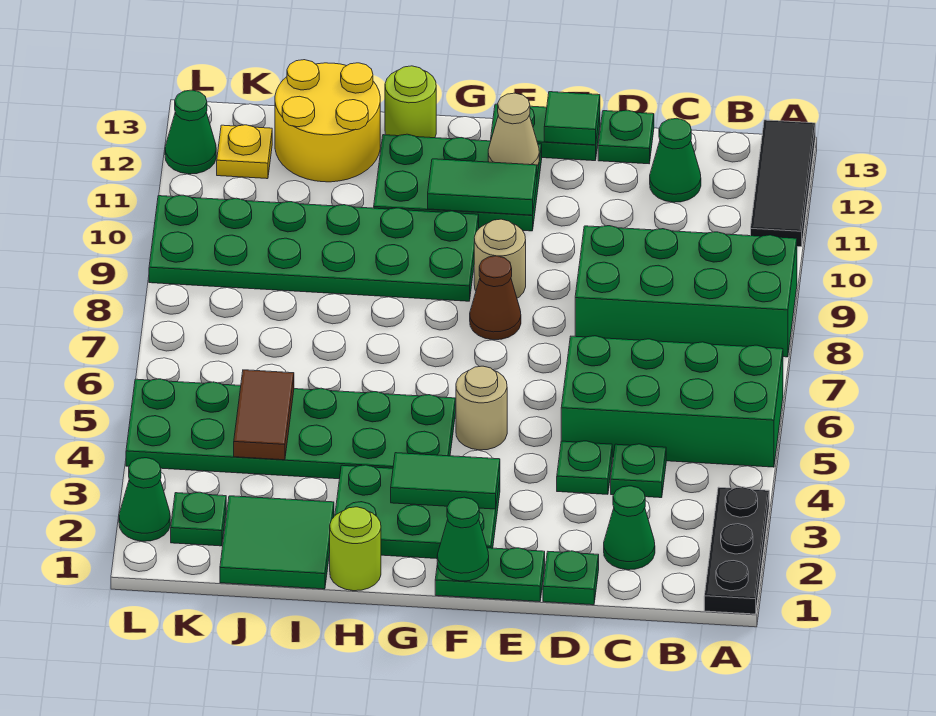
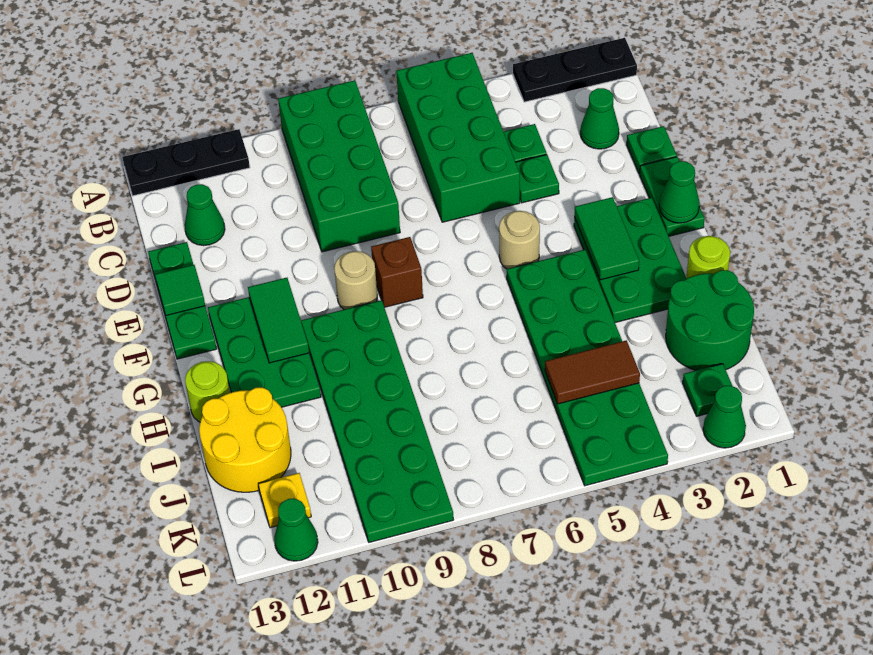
black tile A11:A13 level 1 -> black plate A11:A13 level 1
brown cone F8 level 1 -> brown brick F8 level 1
tan cone F12 level 2 -> none
green tile I1:J2 level 1 -> green round brick I1:J2 level 1

